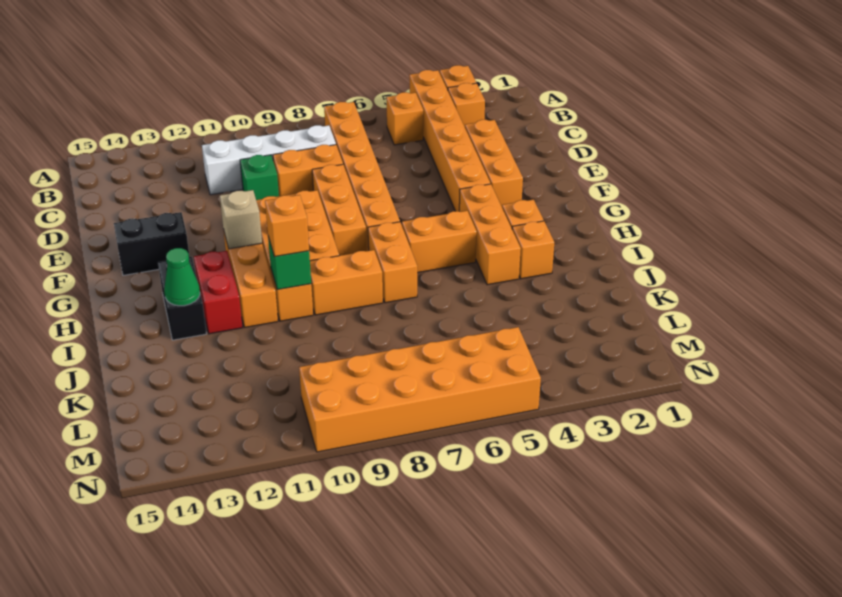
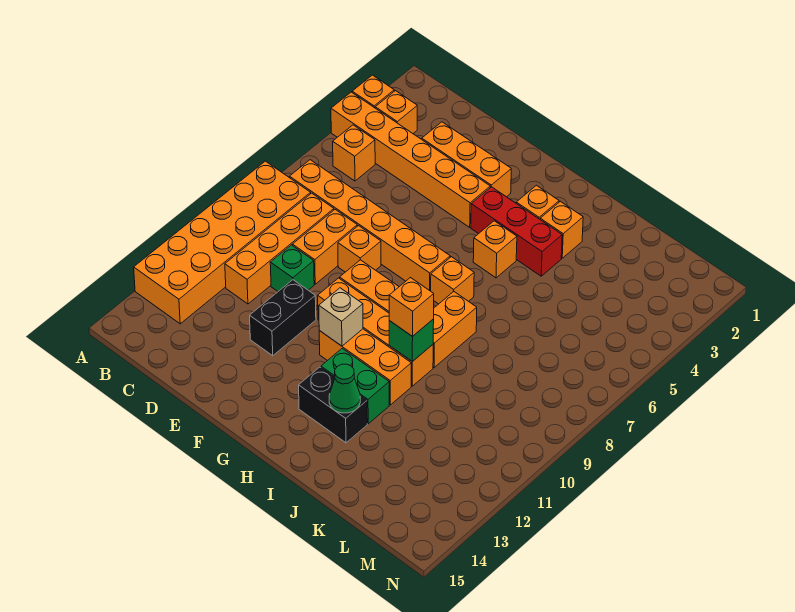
white brick C8:C11 level 1 -> orange brick C8:C11 level 1
orange brick E8:G8 level 1 -> orange brick E8 level 1
black brick F13:F14 level 1 -> black brick E11:E12 level 1
orange brick G4:I4 level 1 -> red brick G4:I4 level 1
orange brick H5:H6 level 1 -> orange brick H5 level 1
orange brick H7:I7 level 1 -> orange brick H7 level 1
red brick H12:I12 level 1 -> green brick H12:I12 level 1
orange brick M5:N10 level 1 -> orange brick A8:B13 level 1

